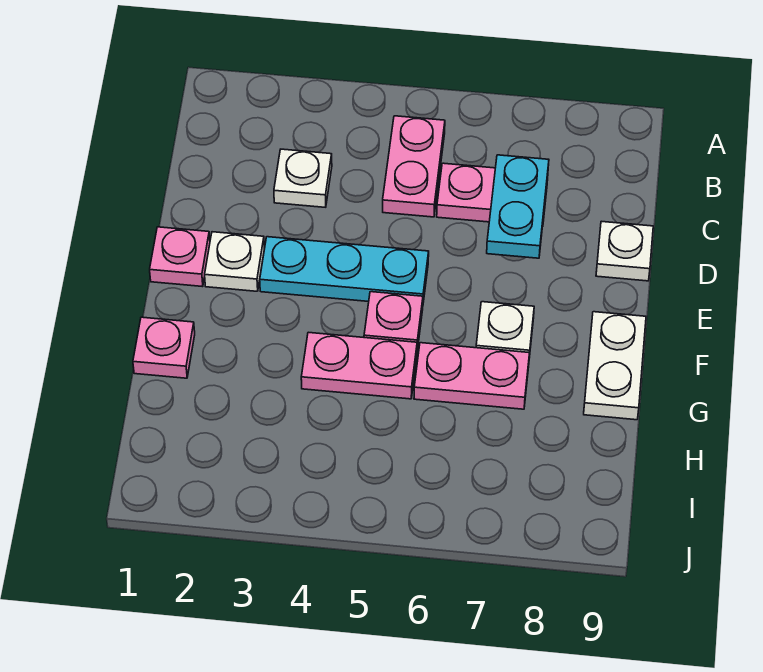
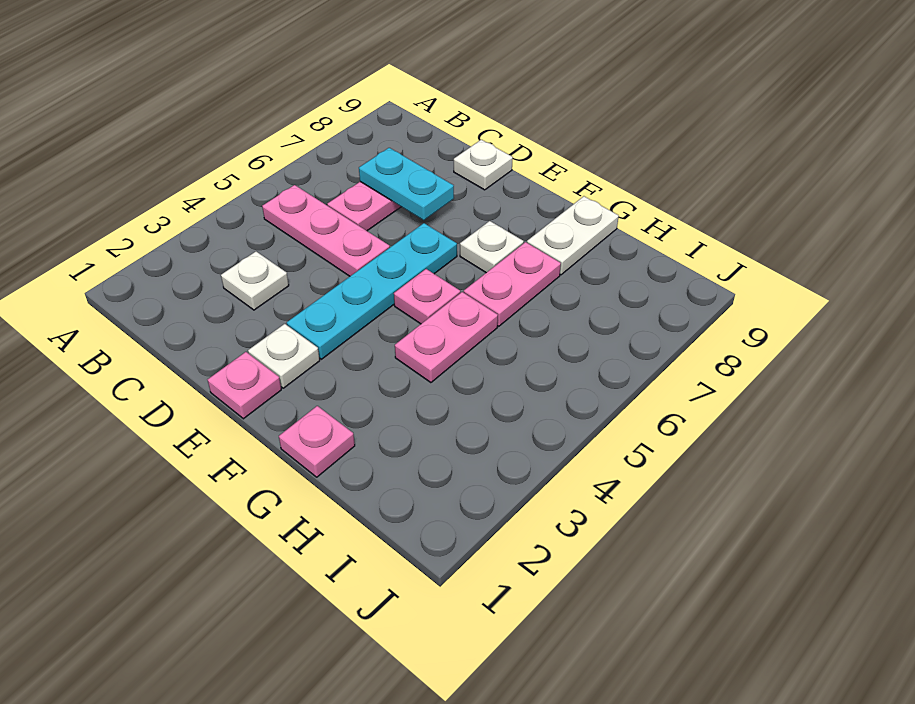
pink plate B5:C5 level 1 -> pink plate B5:D5 level 1
cyan plate E3:E5 level 1 -> cyan plate E3:E6 level 1
white plate F9:G9 level 1 -> white plate G8:G9 level 1

